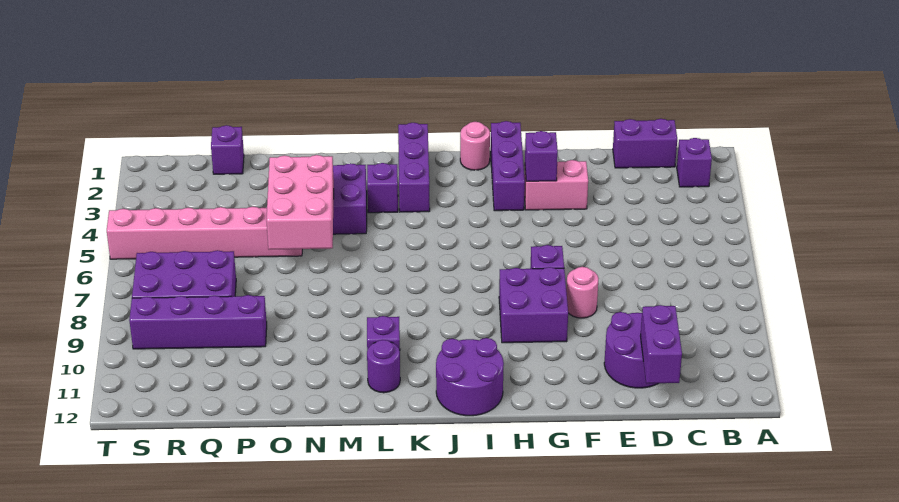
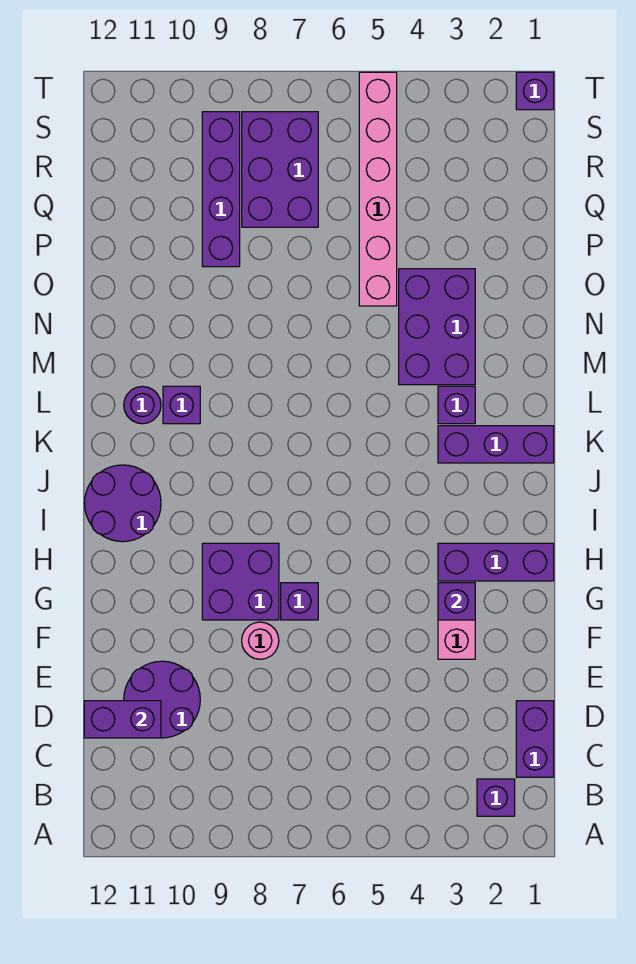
pink round brick I1 level 1 -> none
pink brick N4:O6 level 2 -> none
purple brick Q1 level 1 -> purple brick T1 level 1

